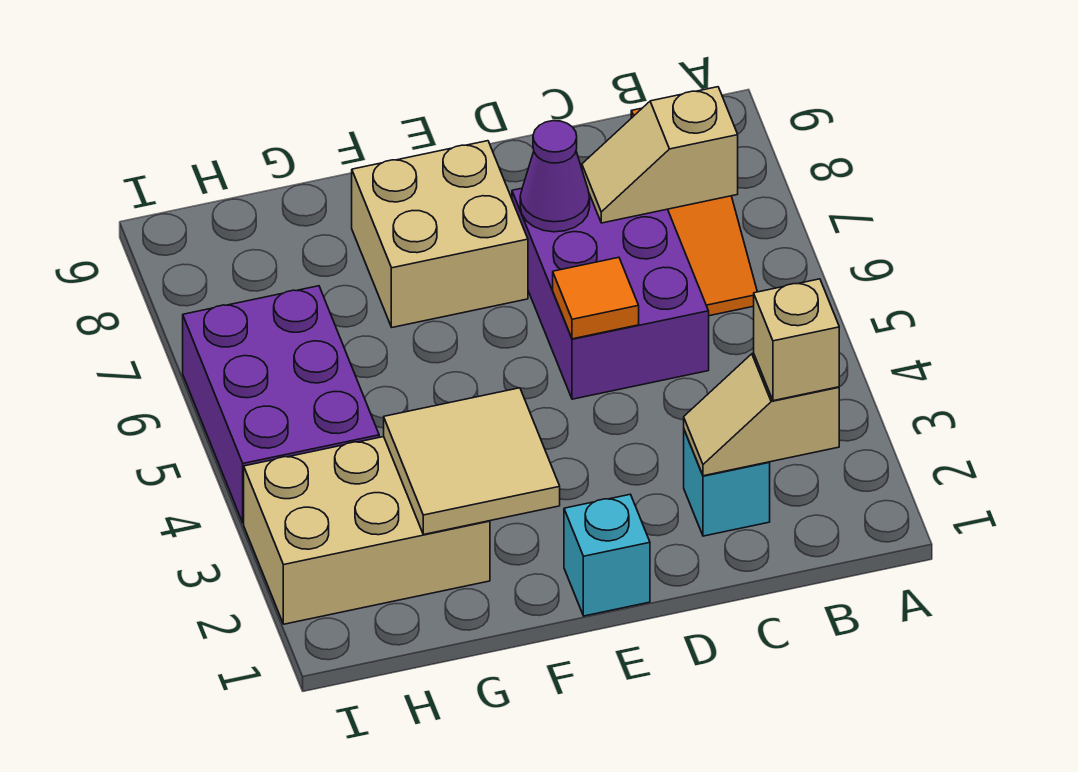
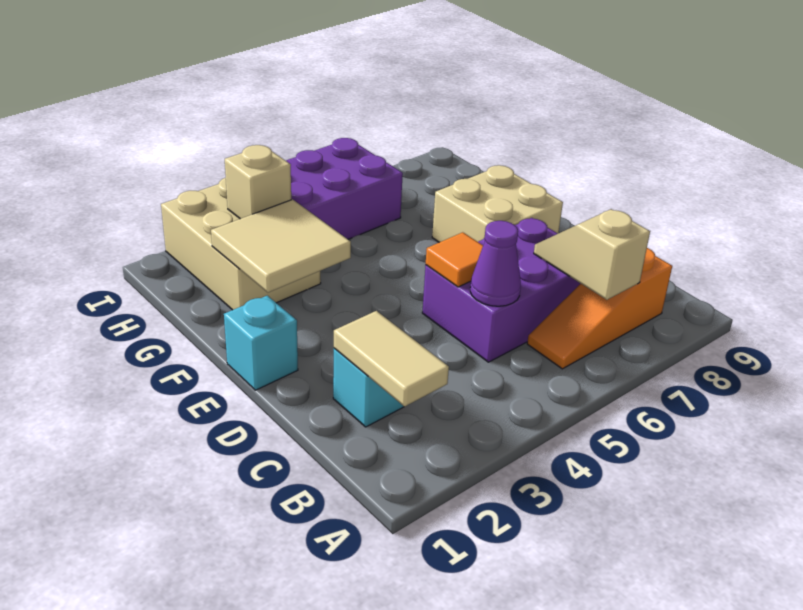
tan slope B2:C2 level 2 top B -> tan tile B2:C2 level 2
tan brick B2 level 3 -> tan brick H3 level 2
purple cone D7 level 2 -> purple cone C5 level 2

